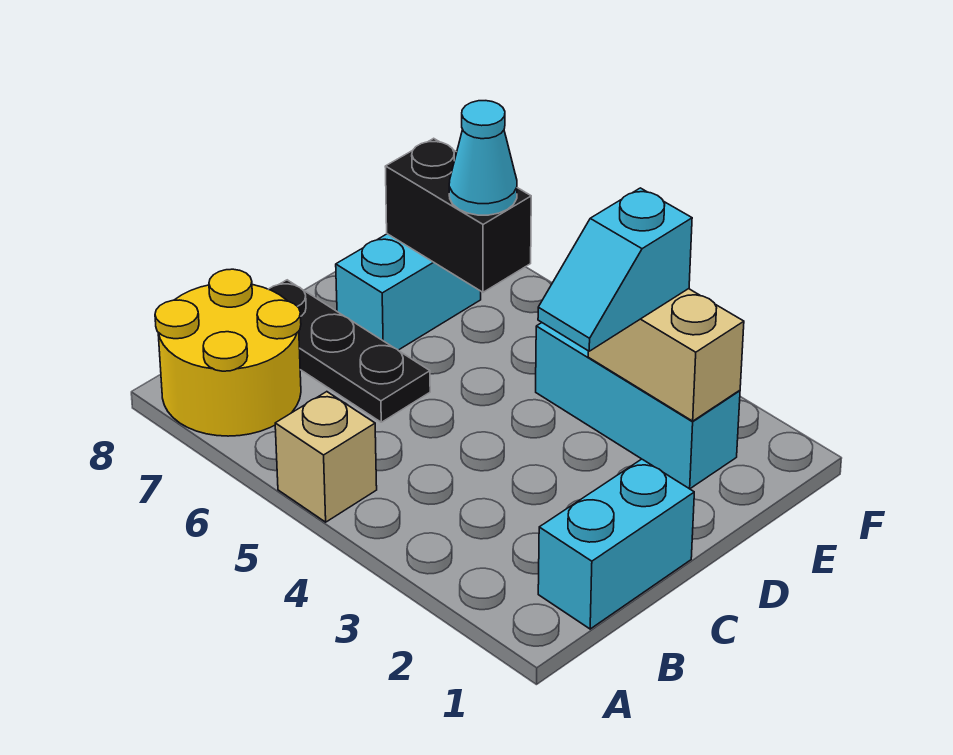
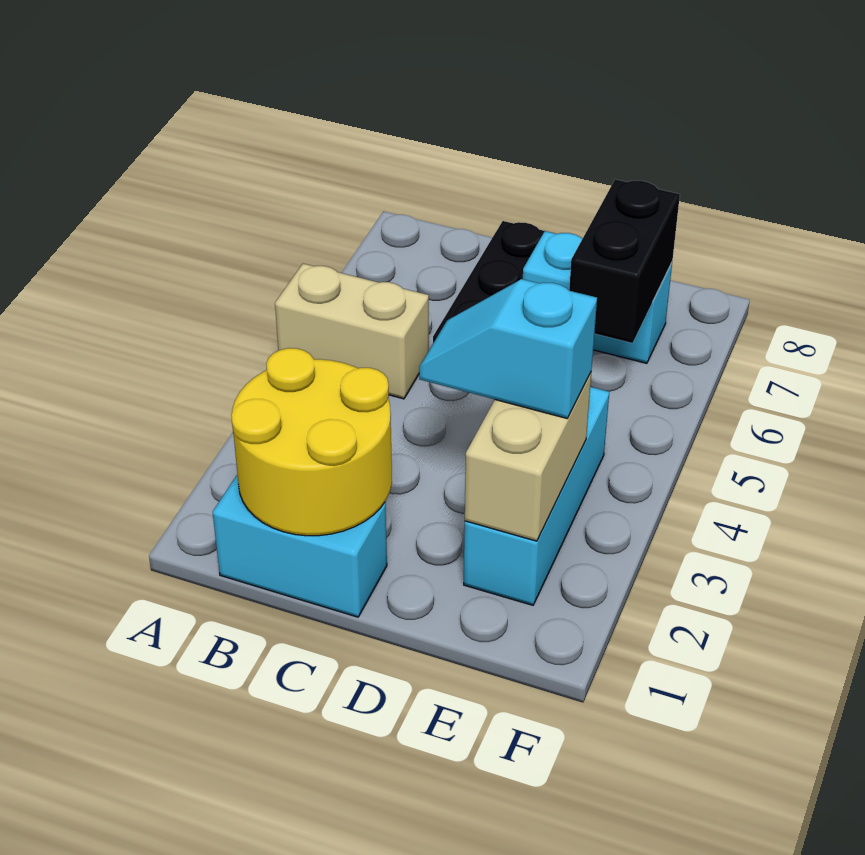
tan brick A5 level 1 -> tan brick A5:B5 level 1
yellow round brick A7:B8 level 1 -> yellow round brick B1:C2 level 2
cyan cone E6 level 3 -> none

